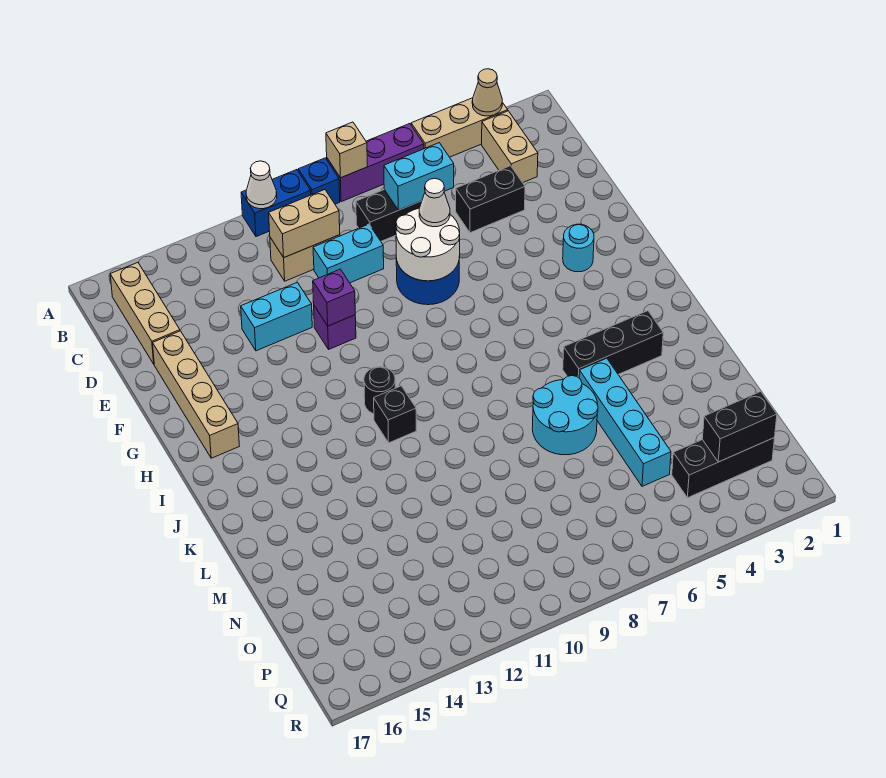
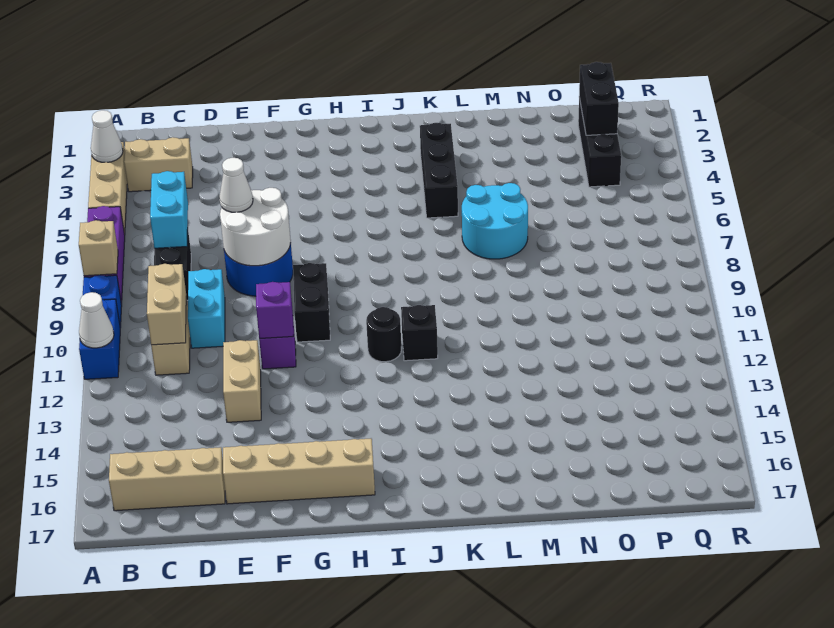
tan cone A3 level 2 -> white cone A3 level 2
black brick D4:D5 level 1 -> black brick G9:G10 level 1
cyan brick E12:E13 level 1 -> tan brick E12:E13 level 1
cyan round brick G3 level 1 -> none
cyan brick L5:O5 level 1 -> none

